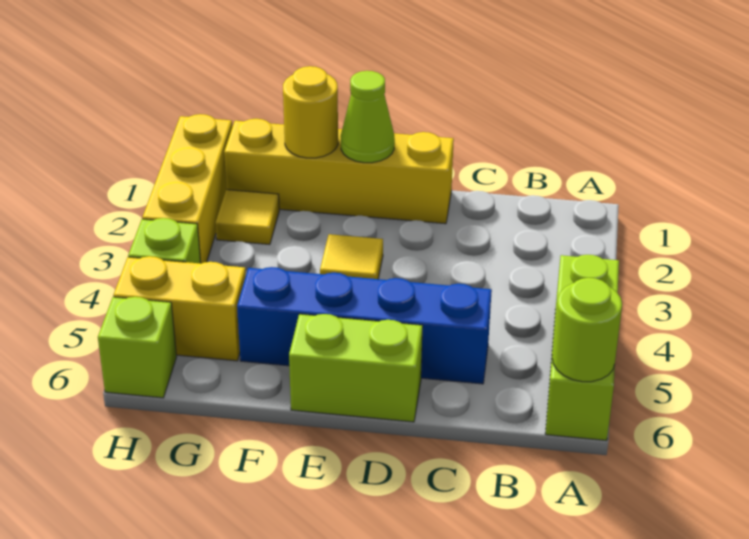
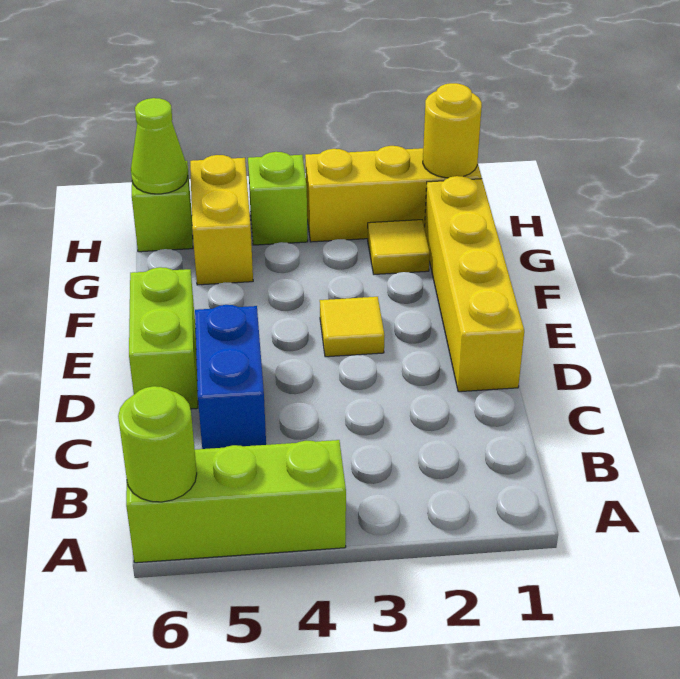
blue brick C5:F5 level 1 -> blue brick C5:D5 level 1
lime cone E1 level 2 -> lime cone H6 level 2
yellow round brick F1 level 2 -> yellow round brick H1 level 2

